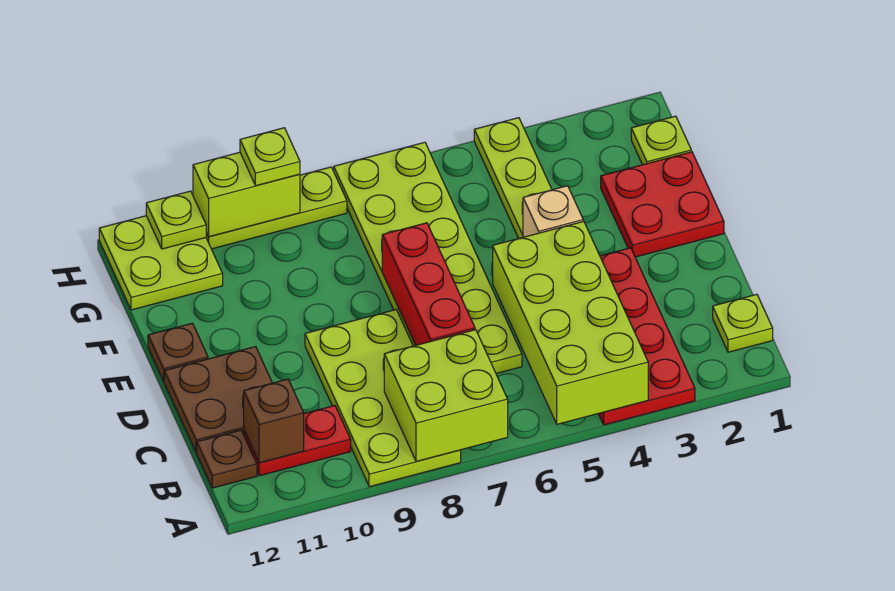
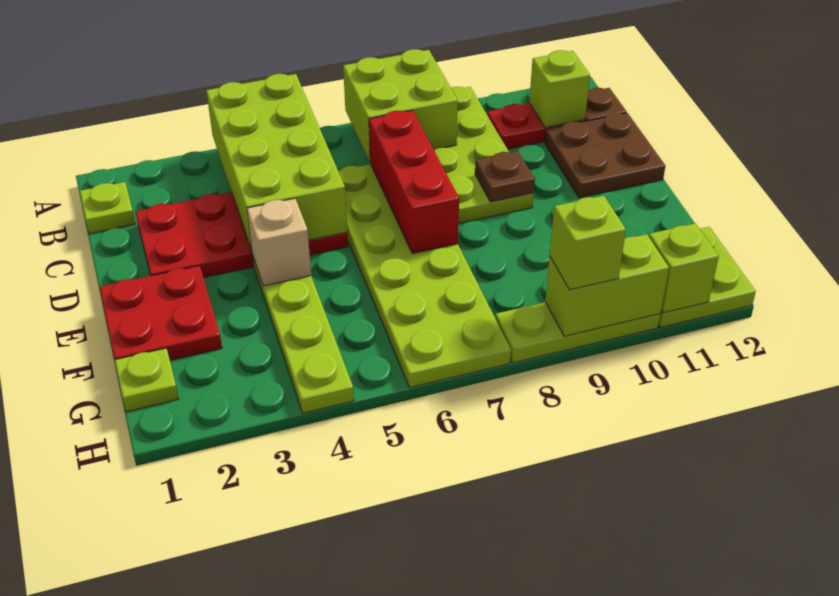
red plate A3:D4 level 1 -> red plate C2:D5 level 1
brown brick B11 level 2 -> lime brick B11 level 2
brown plate E12 level 1 -> brown plate D9 level 2
lime plate H9 level 3 -> lime brick H9 level 3
lime plate H11 level 2 -> lime brick H11 level 2

